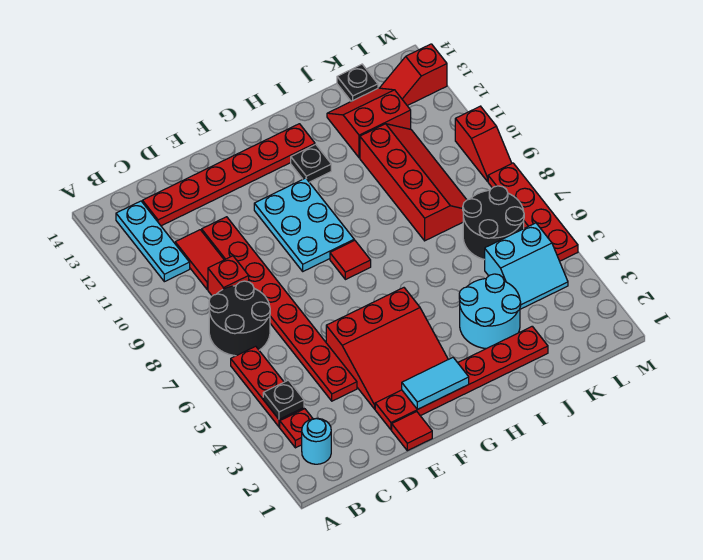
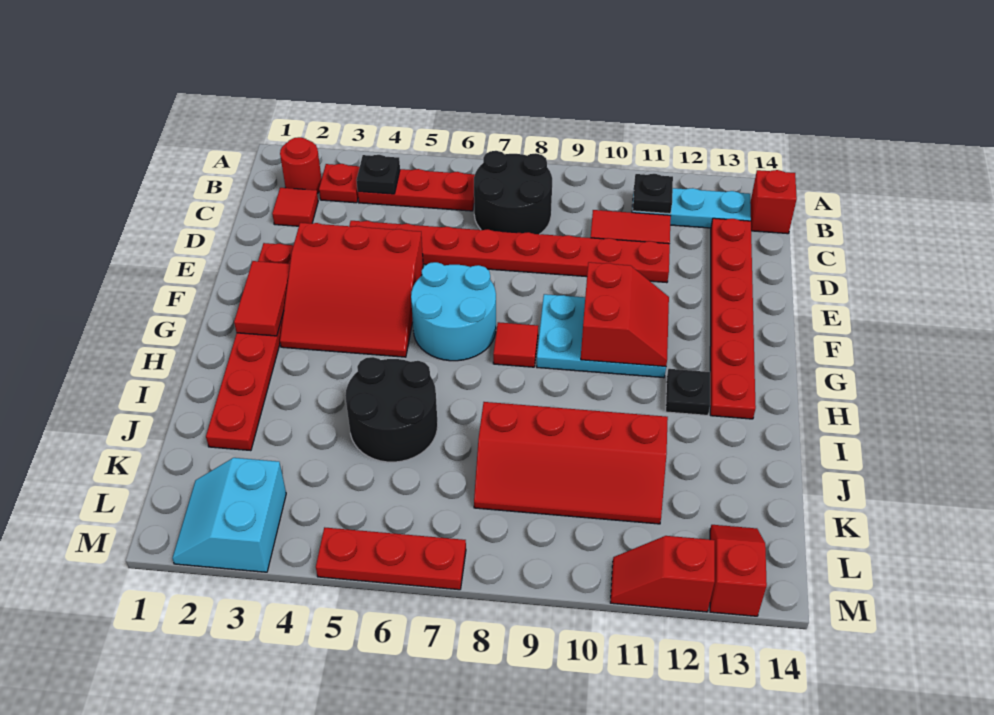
cyan round brick B2 level 1 -> red round brick B2 level 1
red brick C9 level 1 -> red brick B14 level 1
red tile E1 level 1 -> red tile C2 level 1
red slope E3:G5 level 1 top 5 -> red slope E3:G5 level 1 top E
cyan tile F2:G2 level 2 -> red tile F2:G2 level 2
cyan round brick I3:J4 level 1 -> cyan round brick F6:G7 level 1
red slope J12:K13 level 1 top 12 -> red slope F10:G11 level 2 top 10
cyan slope K4:L5 level 1 top 5 -> cyan slope L2:M3 level 1 top 3
black round brick K6:L7 level 1 -> black round brick I5:J6 level 1
black plate K14 level 1 -> black plate B11 level 2
red plate M5:M8 level 1 -> red plate M5:M7 level 1
red slope M9:M10 level 1 top 10 -> red slope M11:M12 level 1 top 12

